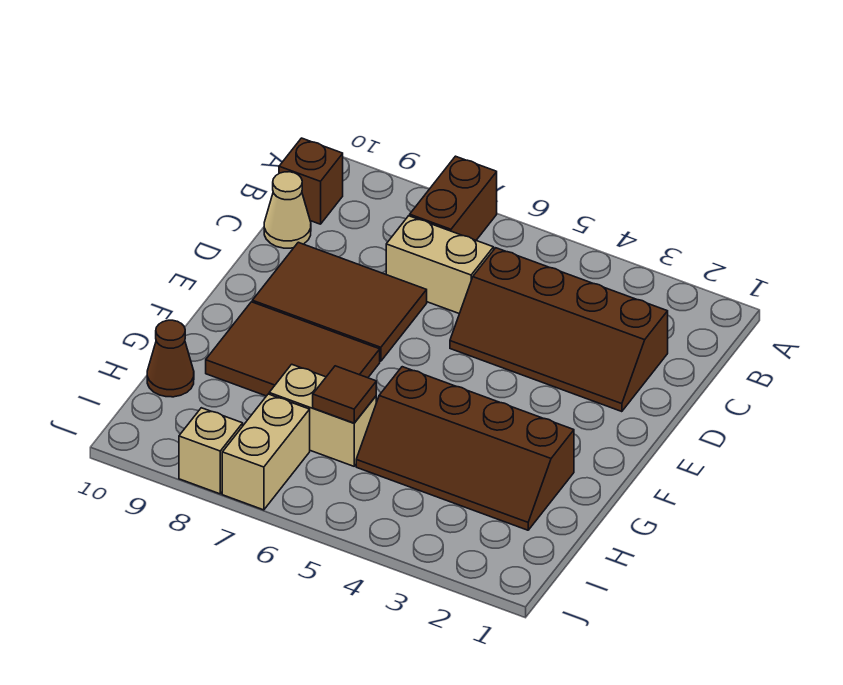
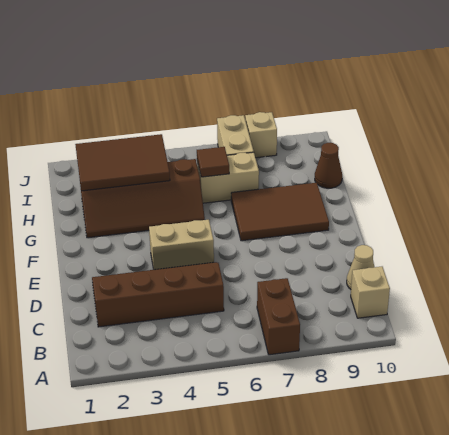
brown brick B10 level 1 -> tan brick B10 level 1
tan brick C6:C7 level 1 -> tan brick E4:E5 level 1
brown tile D7:E9 level 1 -> brown tile H2:I4 level 2
brown slope G2:H5 level 1 top G -> brown slope G2:H5 level 1 top H

